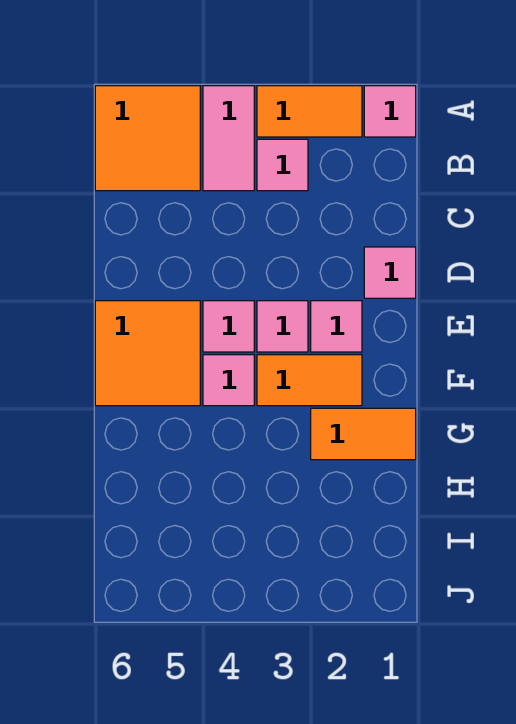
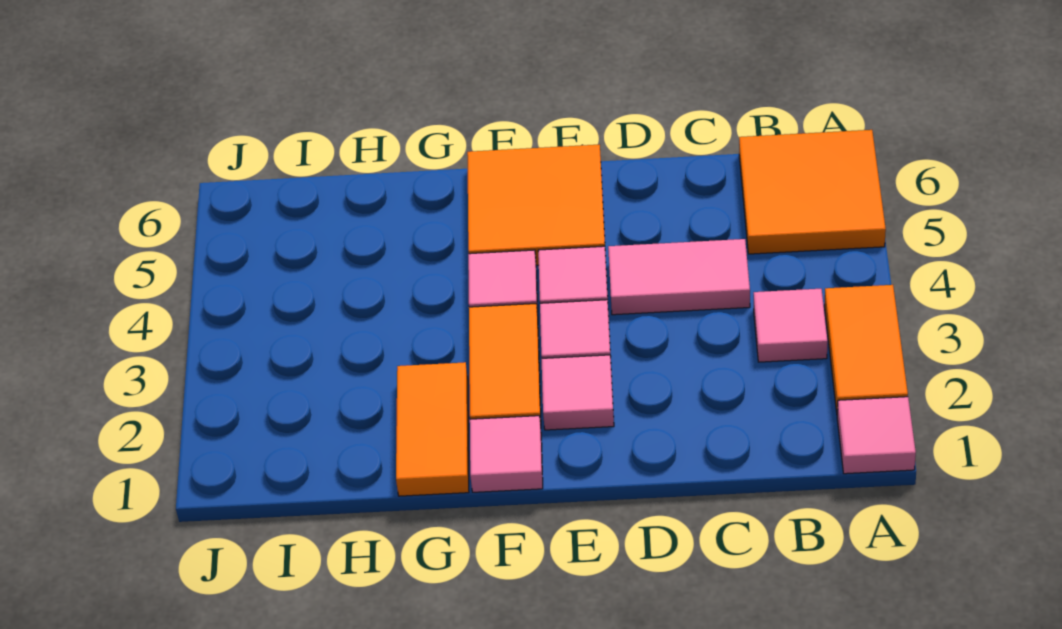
pink tile A4:B4 level 1 -> pink tile C4:D4 level 1
pink tile D1 level 1 -> pink tile F1 level 1

